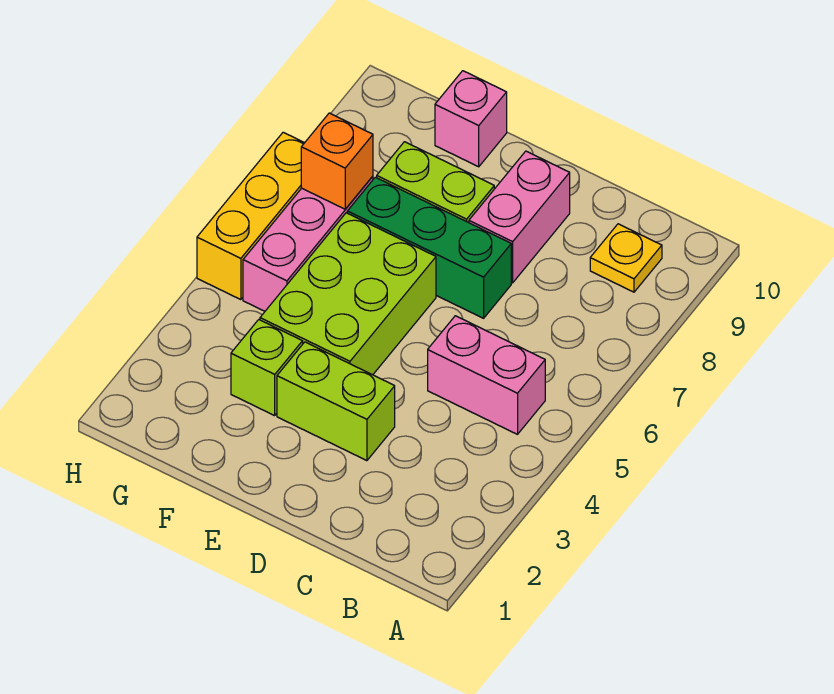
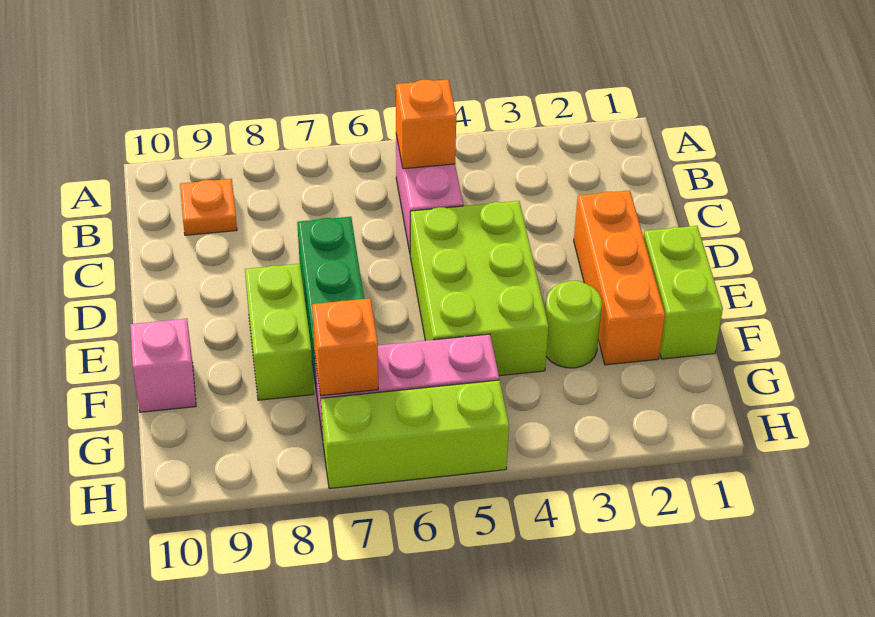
none -> orange brick B5 level 2
yellow plate B9 level 1 -> orange plate B9 level 1
none -> orange brick D2:F2 level 1
lime brick D3:E3 level 1 -> lime brick E1:F1 level 1
pink brick D8:D9 level 1 -> none
lime brick E4:F6 level 1 -> lime brick D4:F5 level 1
lime brick F3 level 1 -> lime round brick F3 level 1
yellow brick H5:H7 level 1 -> lime brick H5:H7 level 1

